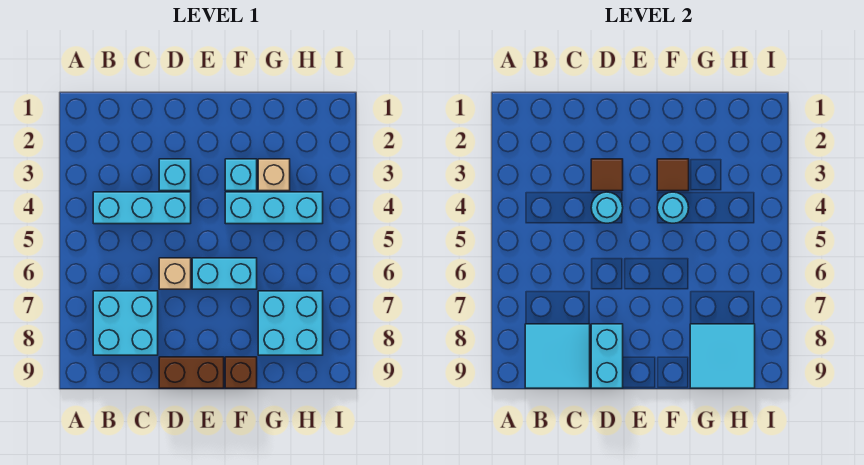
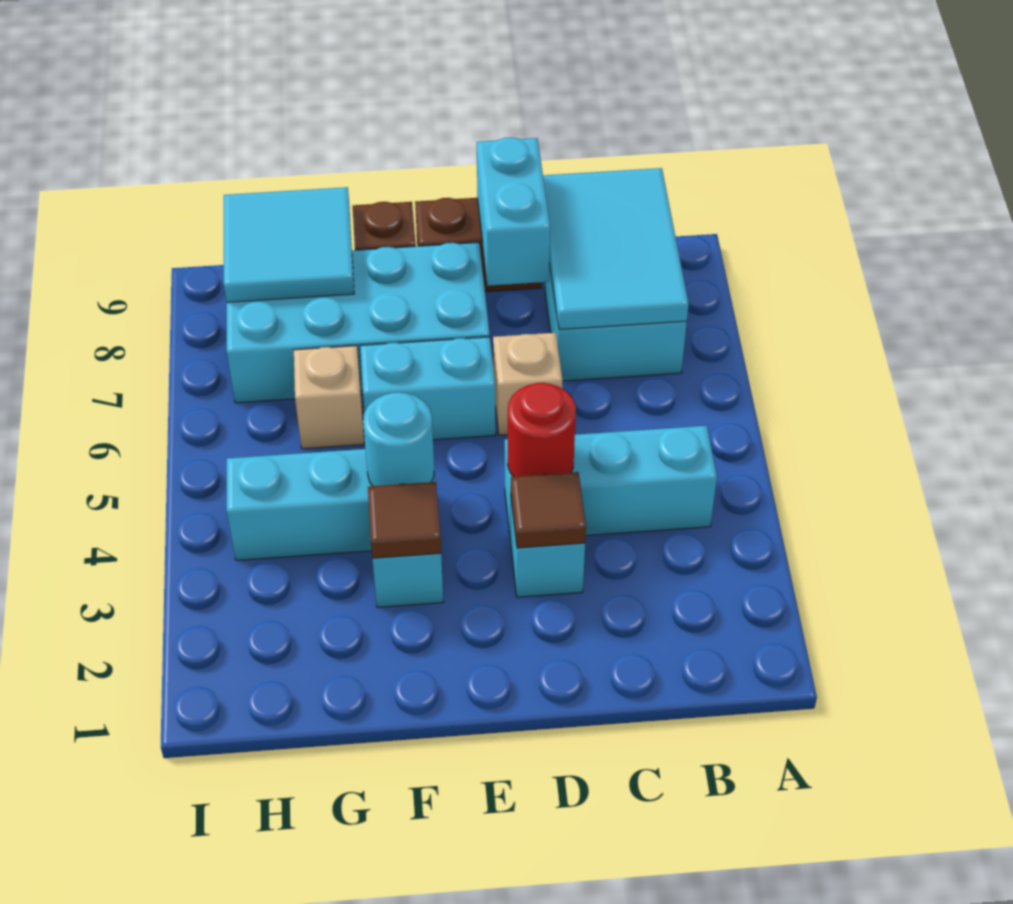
cyan tile B8:C9 level 2 -> cyan tile B7:C9 level 2
cyan round brick D4 level 2 -> red round brick D4 level 2
tan brick G3 level 1 -> tan brick G6 level 1
cyan brick G7:H8 level 1 -> cyan brick E7:H8 level 1

